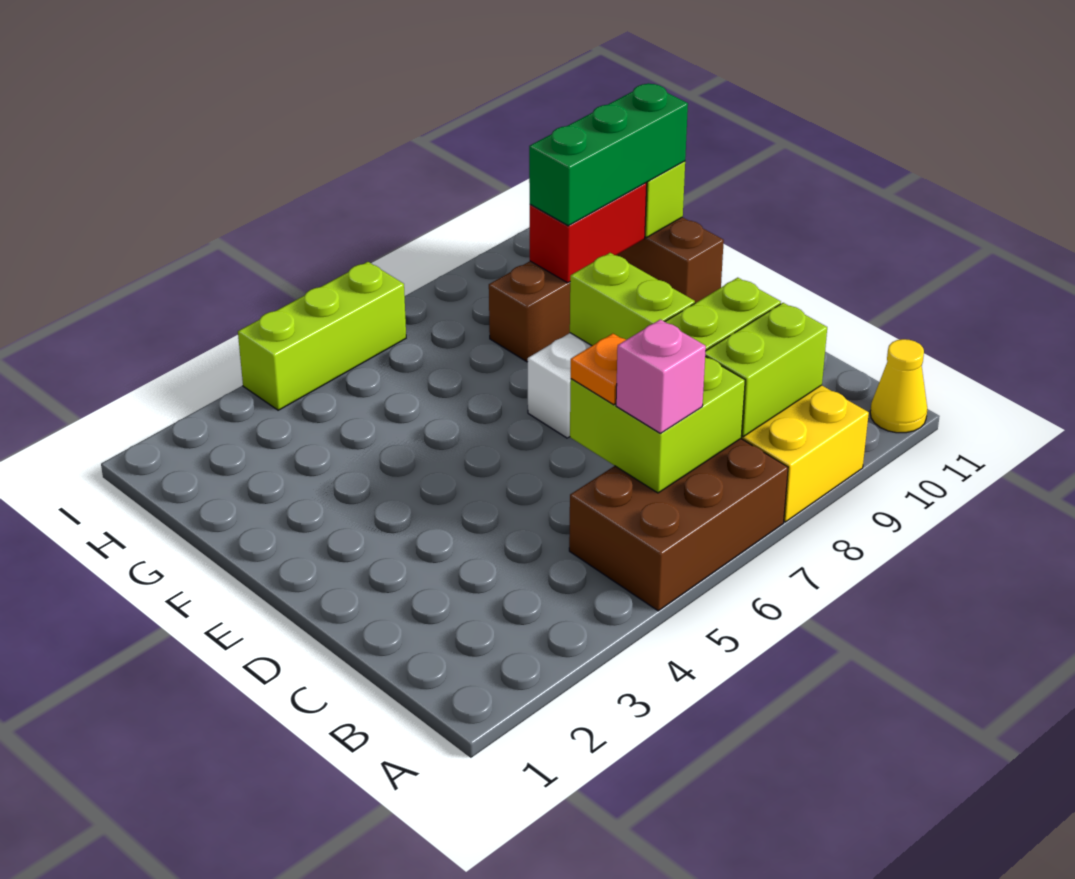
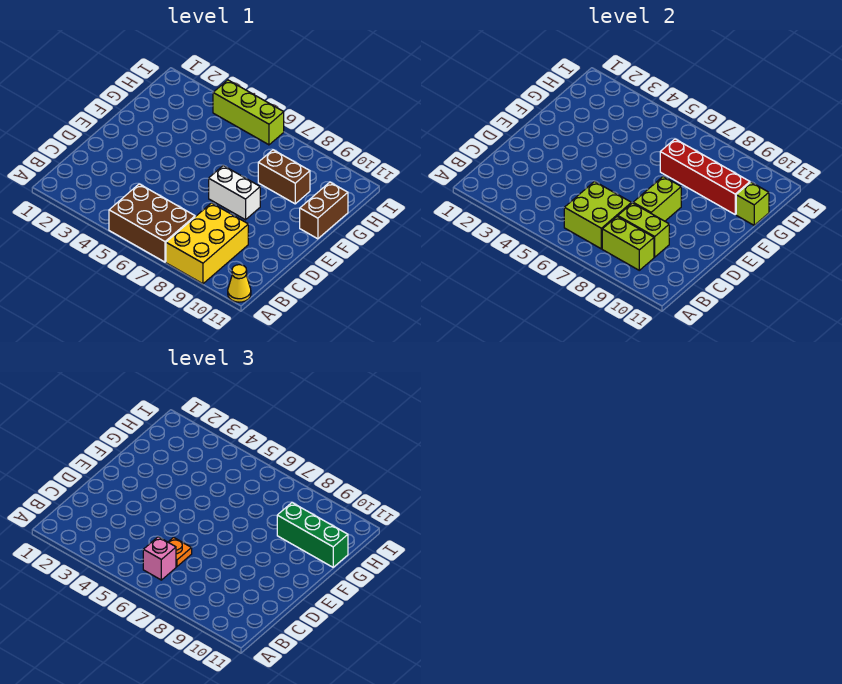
red brick G9:G10 level 2 -> red brick G7:G10 level 2

